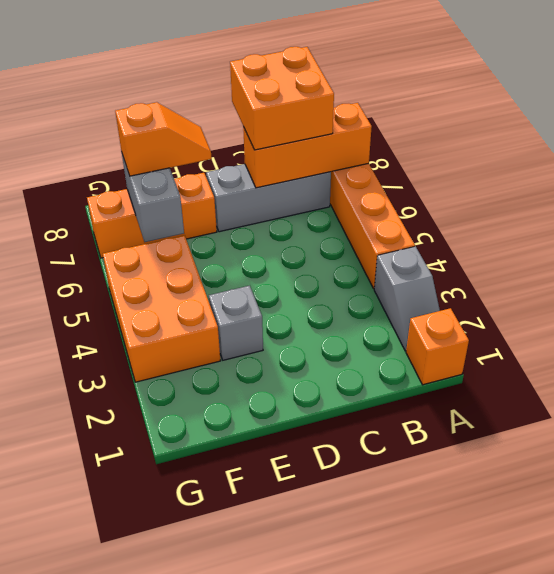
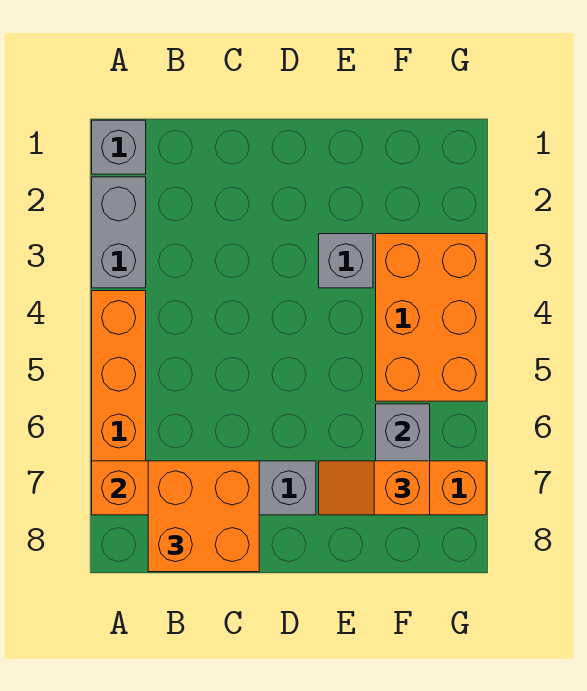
orange brick A1 level 1 -> grey brick A1 level 1
grey slope A2:A3 level 1 top 3 -> grey brick A2:A3 level 1

